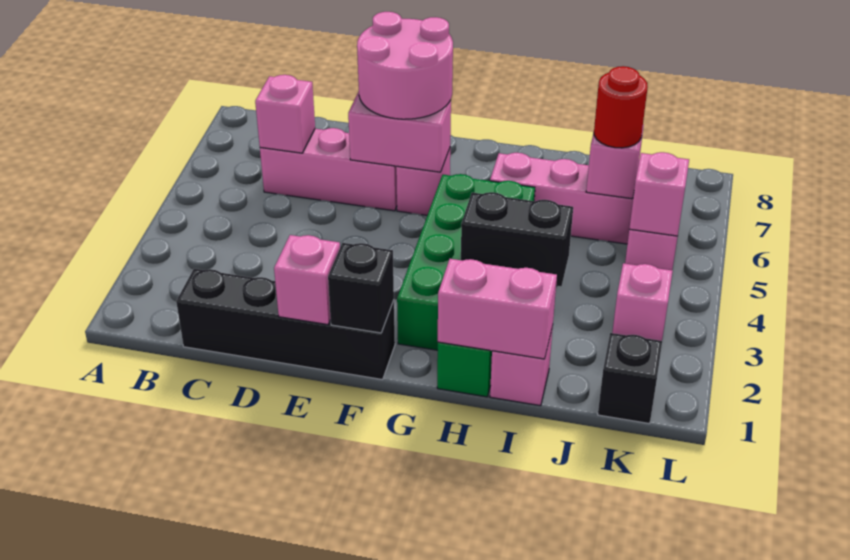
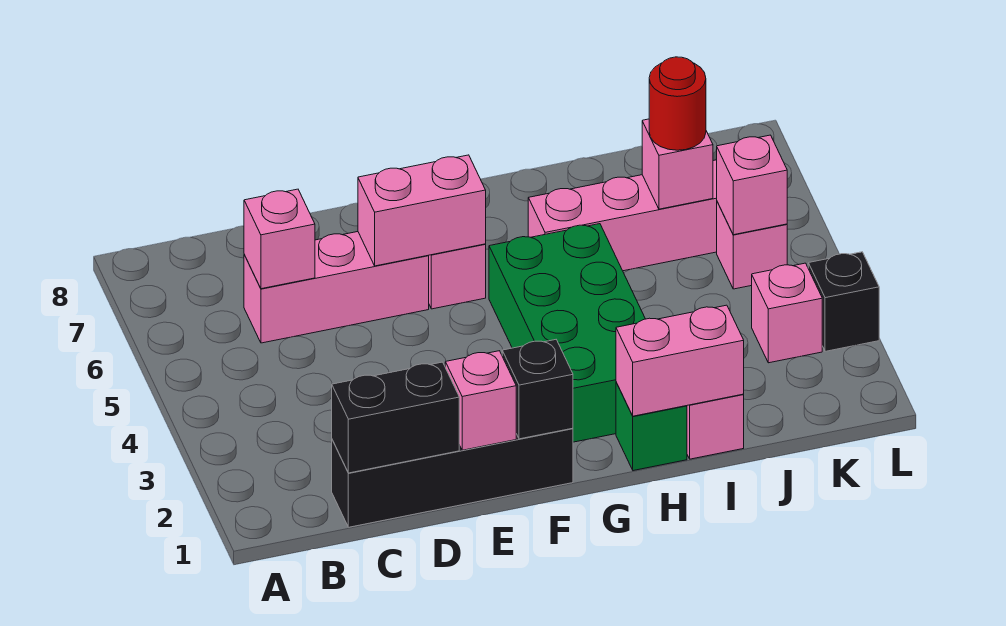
pink round brick E6:F7 level 3 -> none
black brick H3:I3 level 2 -> black brick C1:D1 level 2
black brick K1 level 1 -> black brick L3 level 1

